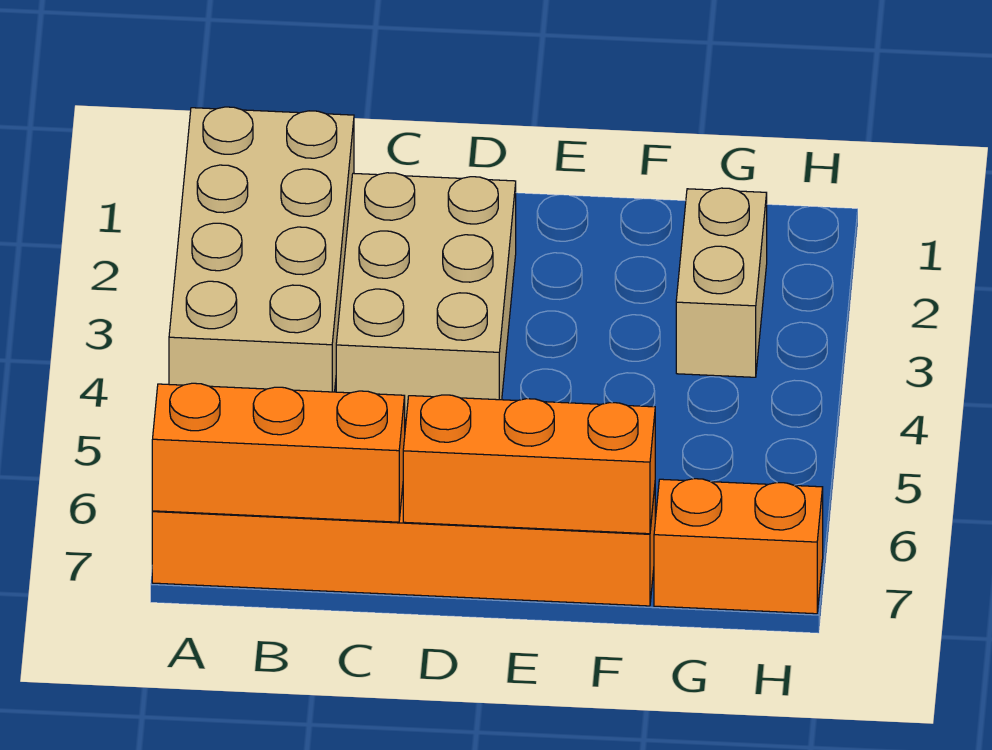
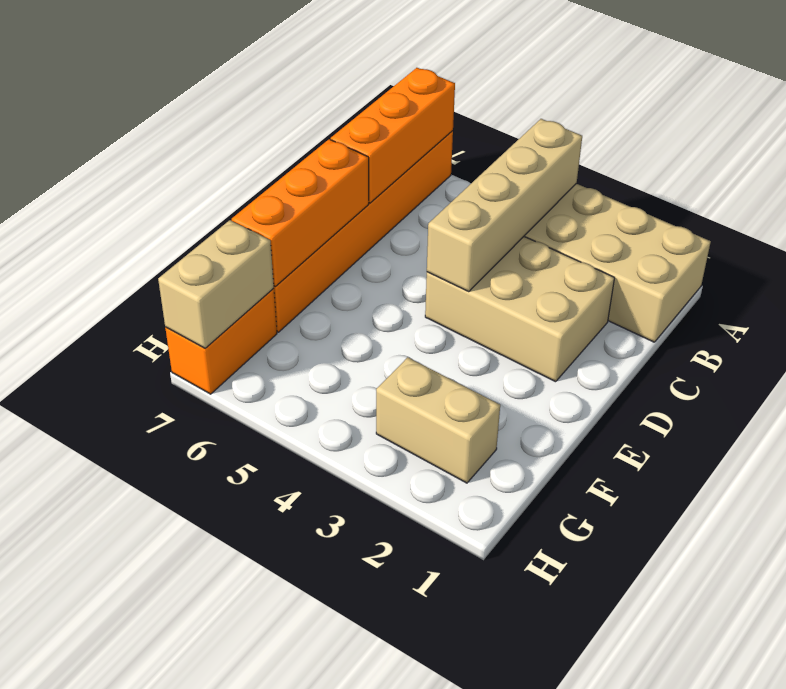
none -> tan brick A4:D4 level 2
none -> tan brick G7:H7 level 2

